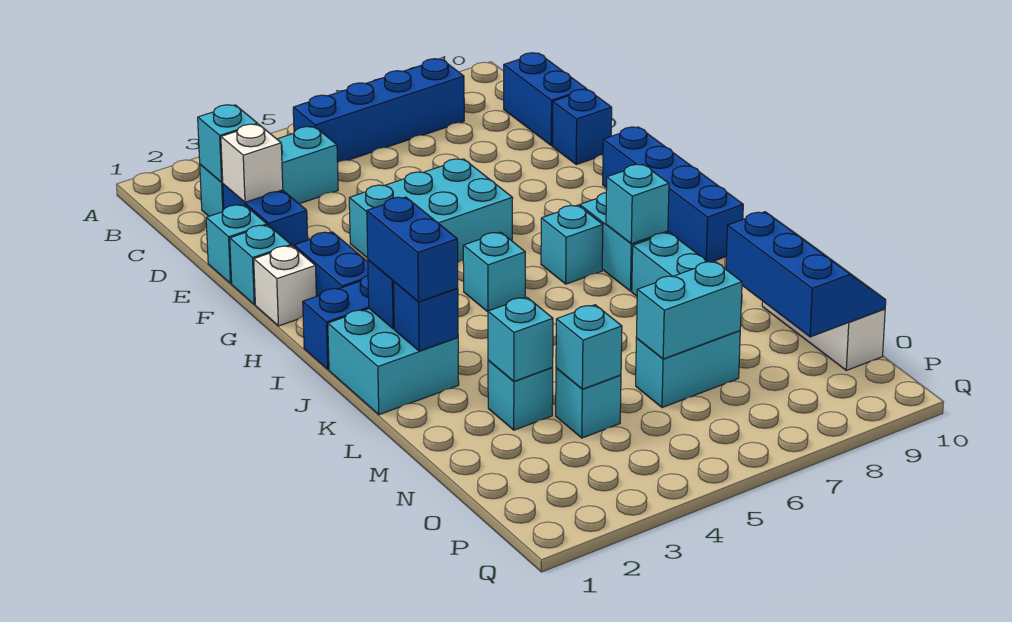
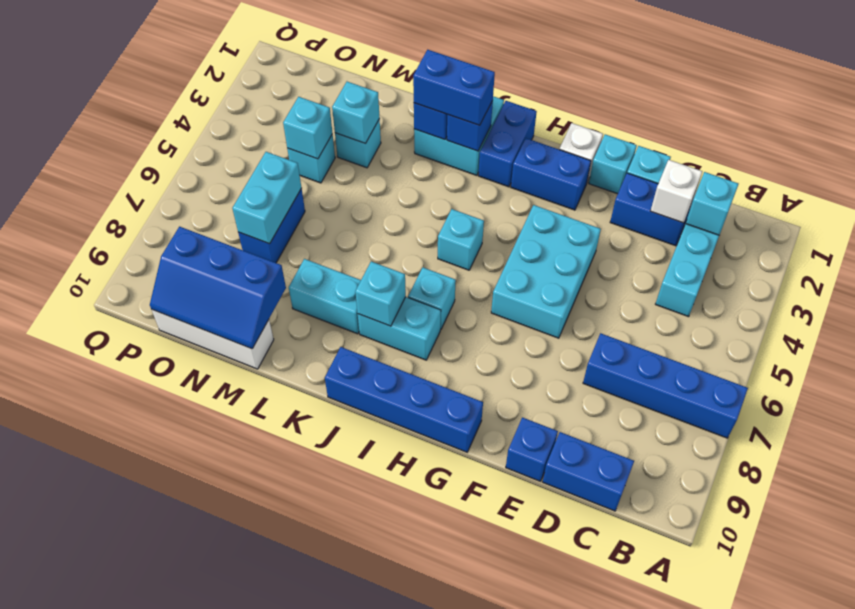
blue brick B5:B8 level 1 -> blue brick A7:D7 level 1
cyan brick N6:N7 level 1 -> blue brick N6:N7 level 1

